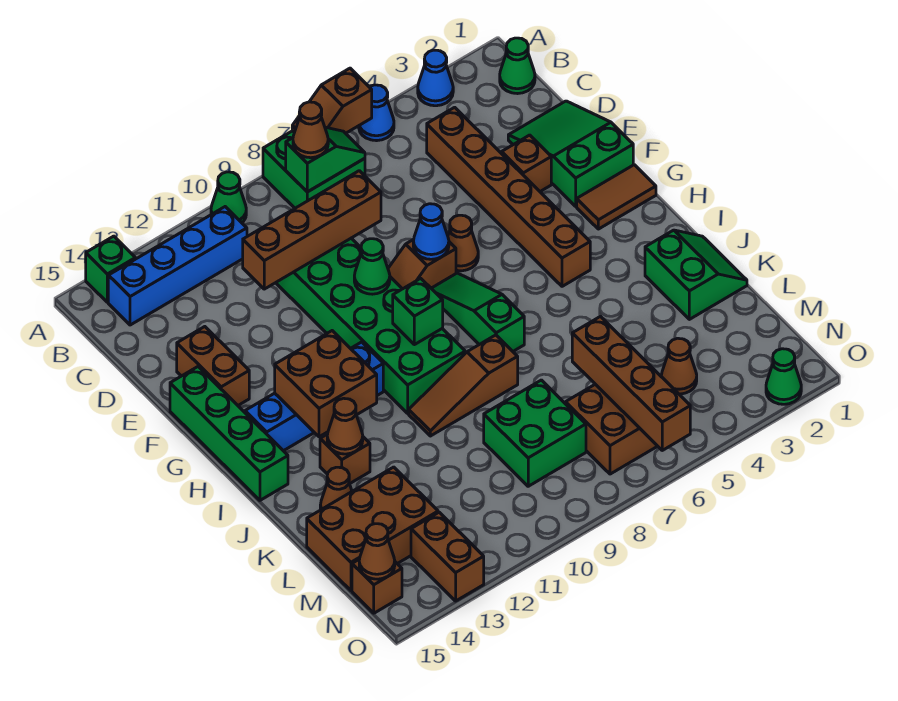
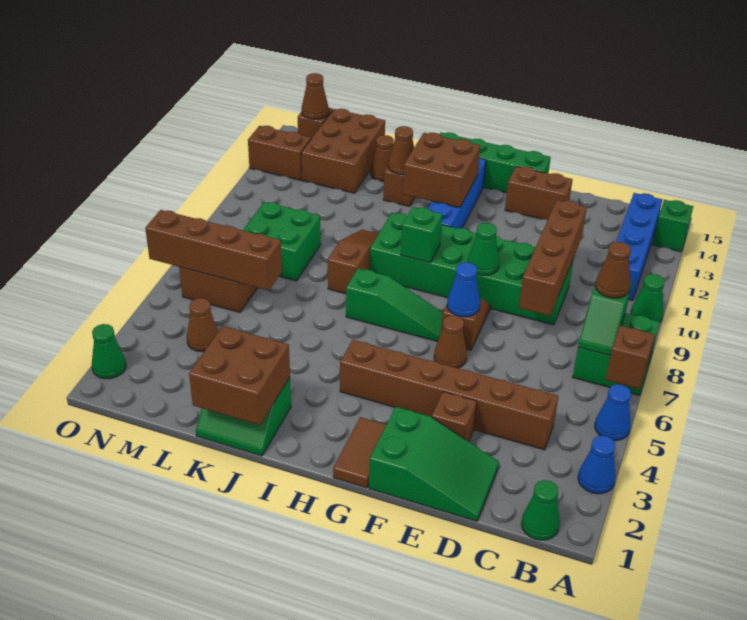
none -> brown brick J1:K2 level 2

